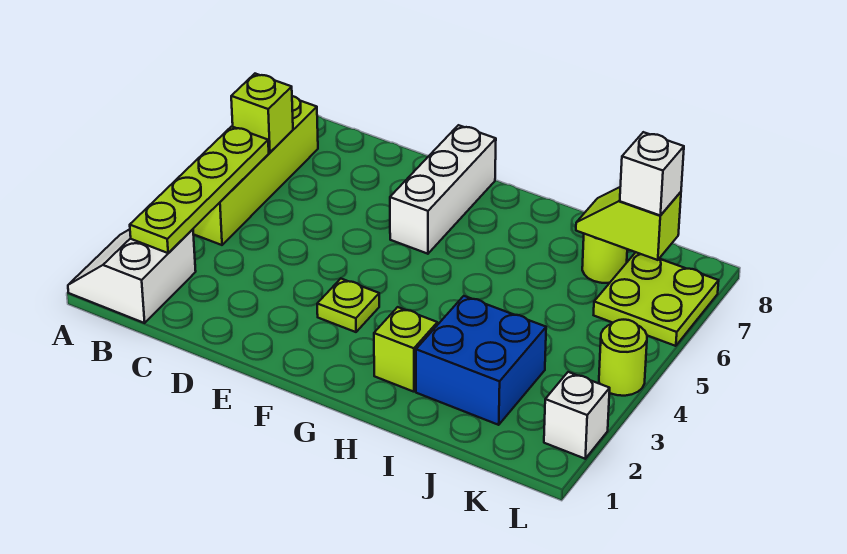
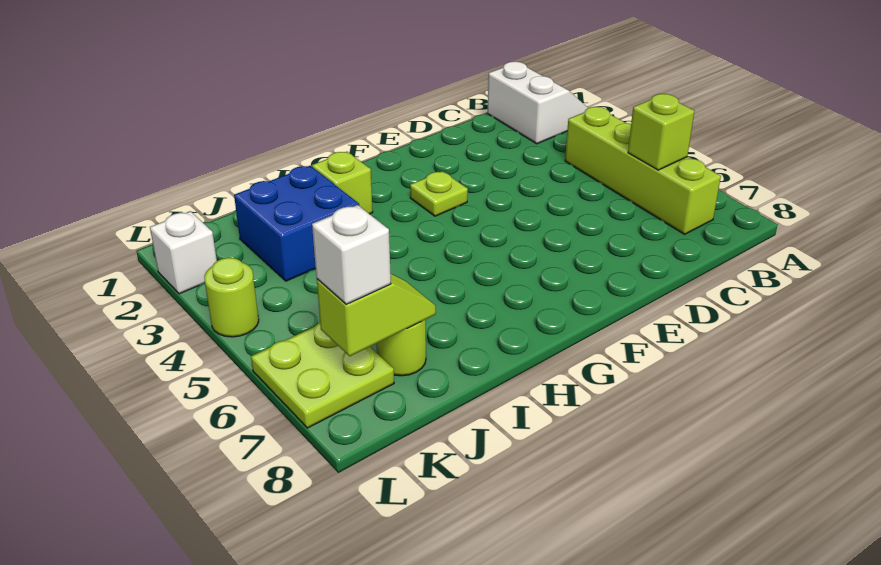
lime plate B2:B5 level 2 -> none
white brick F6:F8 level 1 -> none

